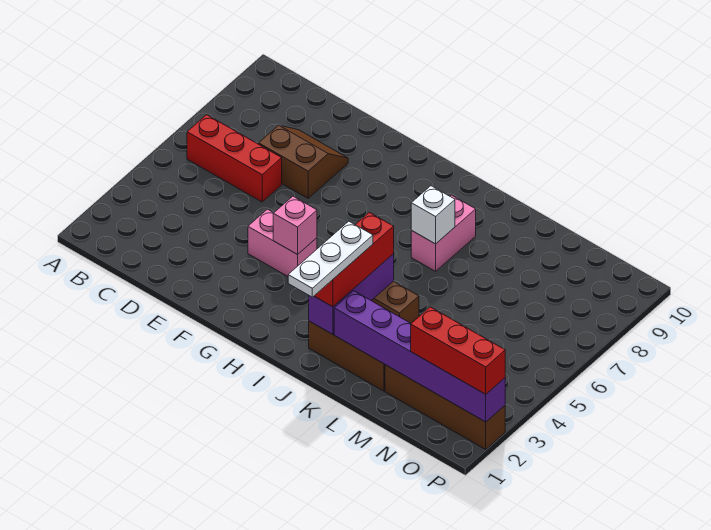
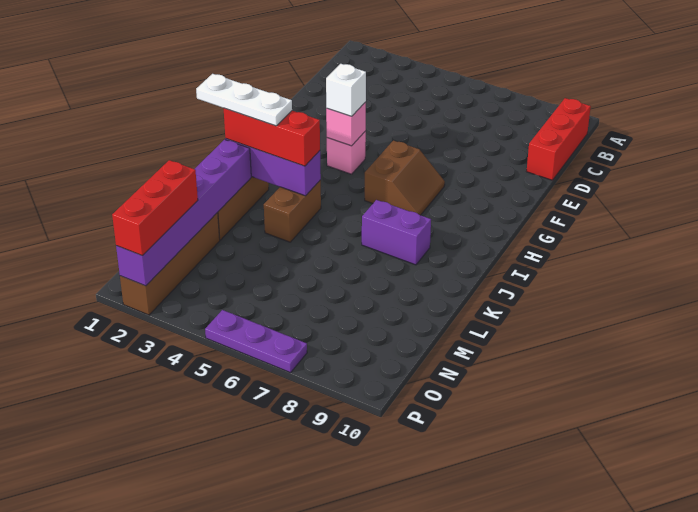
red brick B6:D6 level 1 -> red brick B10:D10 level 1
brown slope D7:E8 level 1 top 7 -> brown slope G6:H7 level 1 top 6
pink brick F4:G4 level 1 -> pink brick G4 level 1
pink brick J7:J8 level 1 -> purple brick J7:J8 level 1
white brick J7 level 2 -> white brick G4 level 3
none -> purple plate P5:P7 level 1

